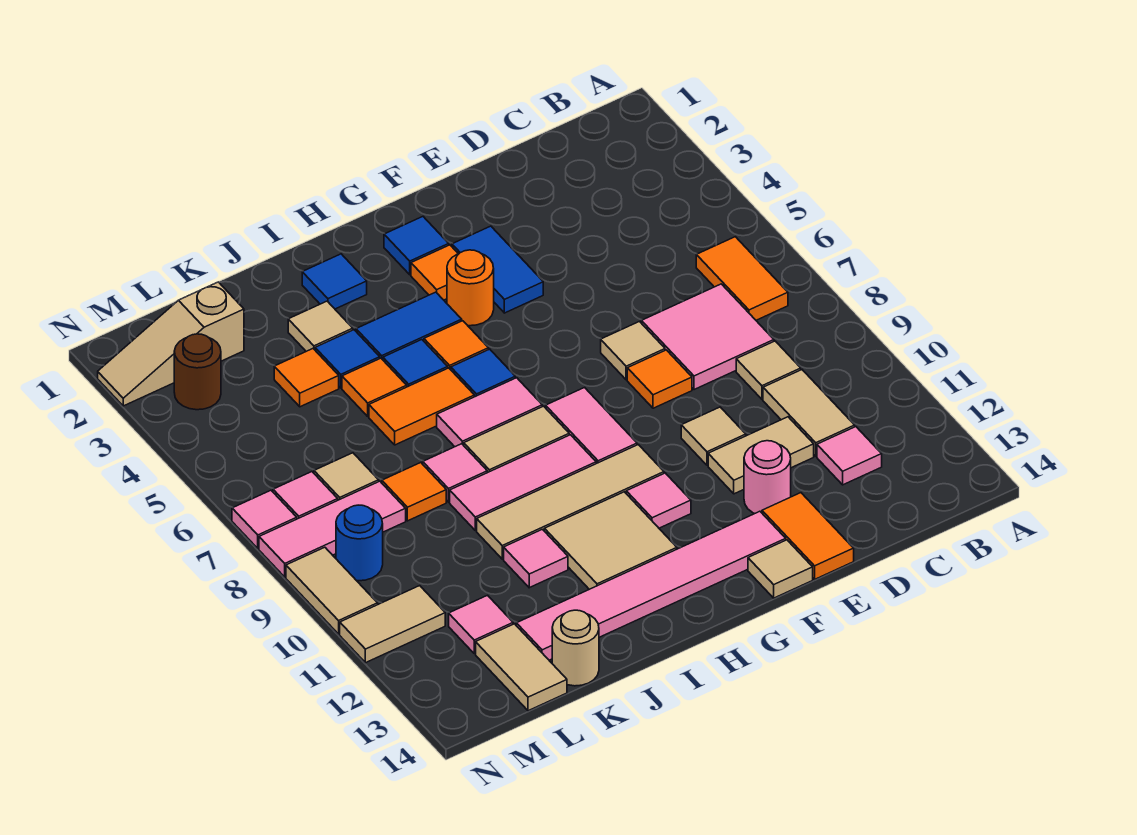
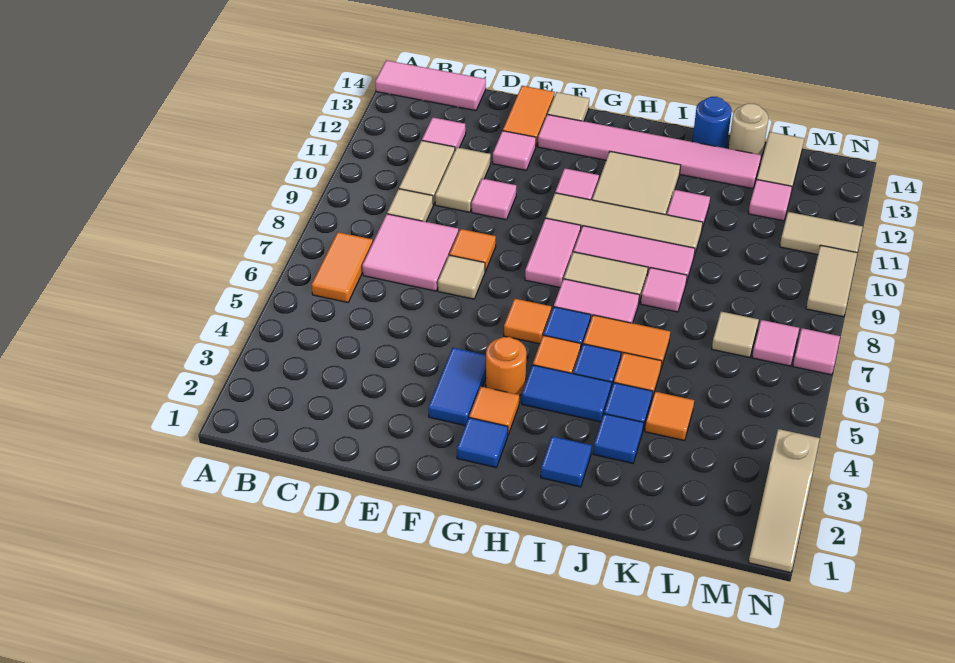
tan tile D11:E11 level 1 -> tan tile D10:D11 level 1
tan tile E10 level 1 -> pink tile E10 level 1
pink round brick E12 level 1 -> pink tile E12 level 1
tan tile J3 level 1 -> blue tile J3 level 1
orange tile K8 level 1 -> orange tile G6 level 1
tan slope L2:N2 level 1 top L -> tan slope N1:N3 level 1 top 3
pink tile L8:N8 level 1 -> pink tile A14:C14 level 1
brown round brick M3 level 1 -> none
blue round brick M9 level 1 -> blue round brick J14 level 1

